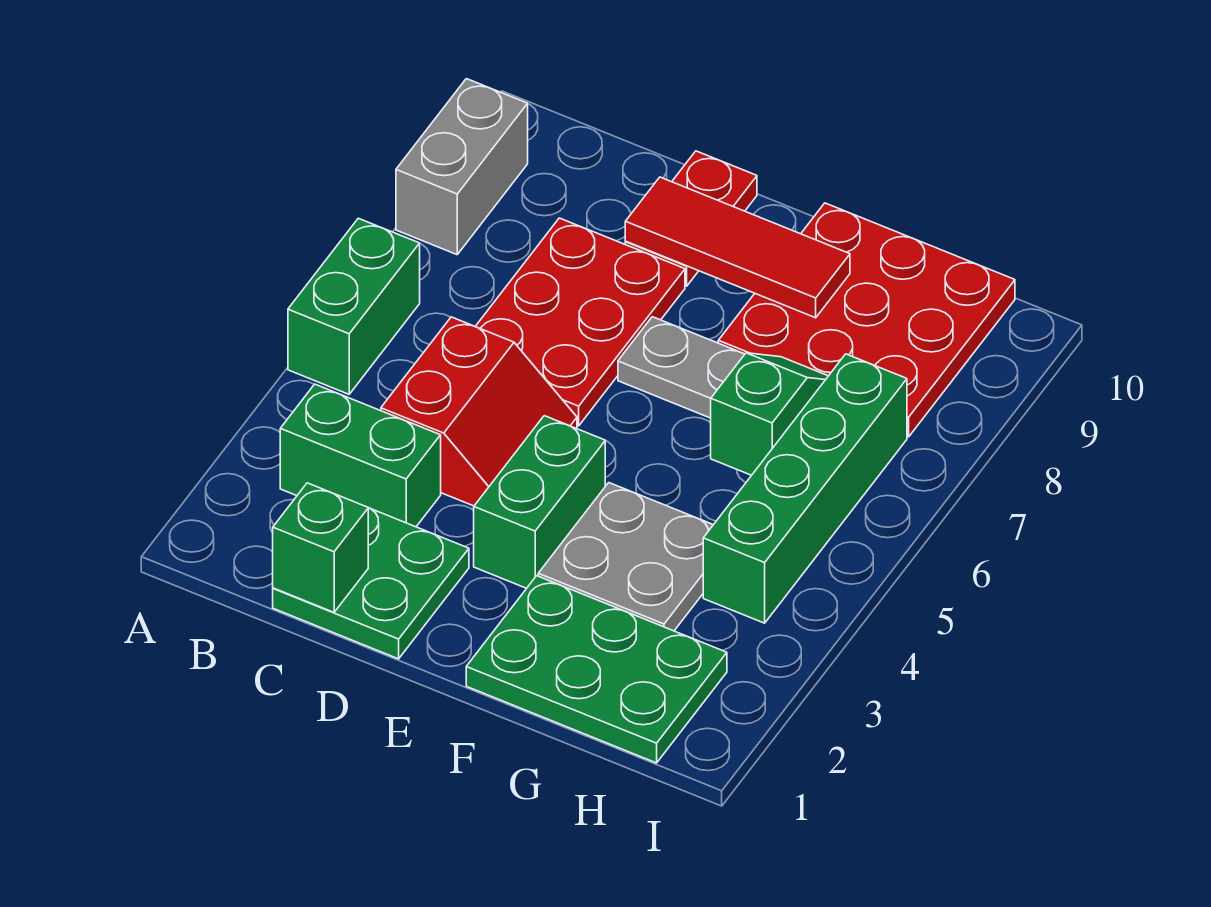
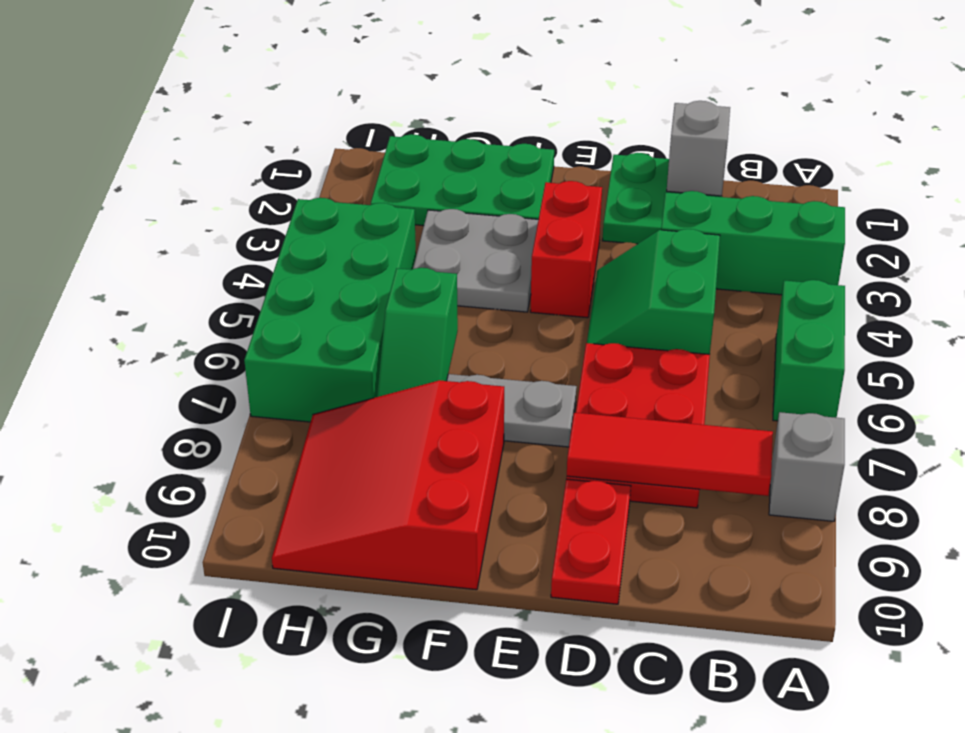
grey brick A8:A9 level 1 -> grey brick A8 level 1
green brick B3:C3 level 1 -> green brick A3:C3 level 1
green brick C1 level 2 -> grey brick C1 level 2
red slope C4:D5 level 1 top C -> green slope C4:D5 level 1 top C
red tile D9:F9 level 2 -> red tile B8:D8 level 2
green brick E3:E4 level 1 -> red brick E3:E4 level 1
red plate F8:H10 level 1 -> red slope F8:H10 level 1 top F
green brick H4:H7 level 1 -> green brick H4:I7 level 1

